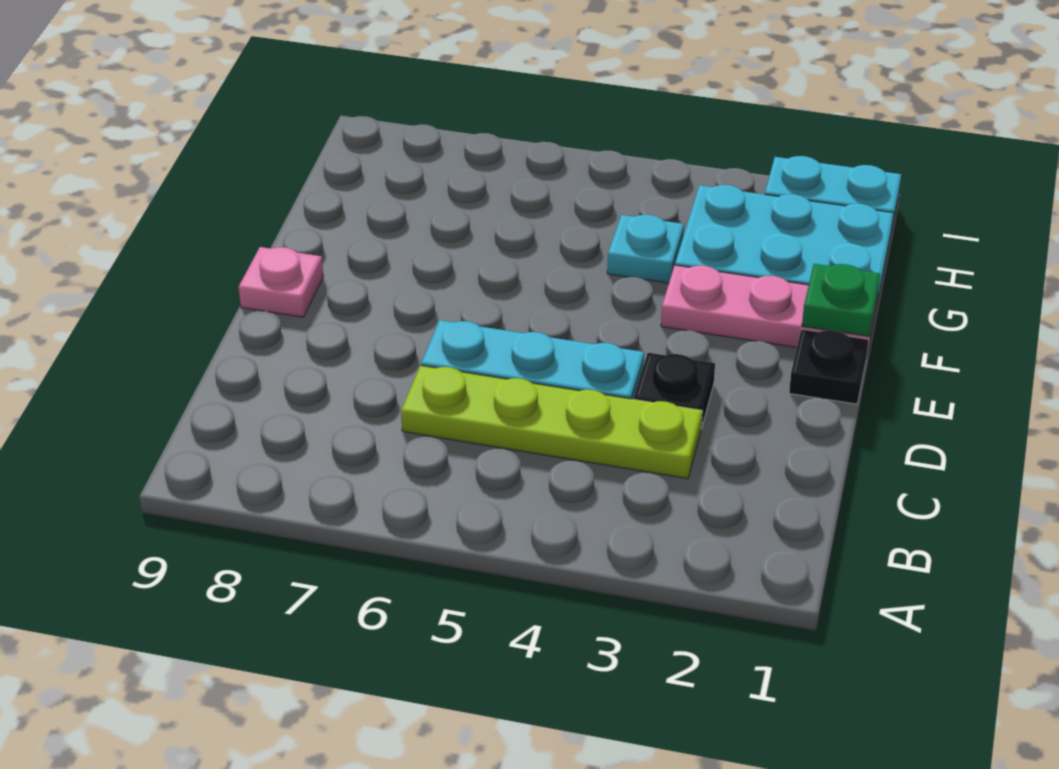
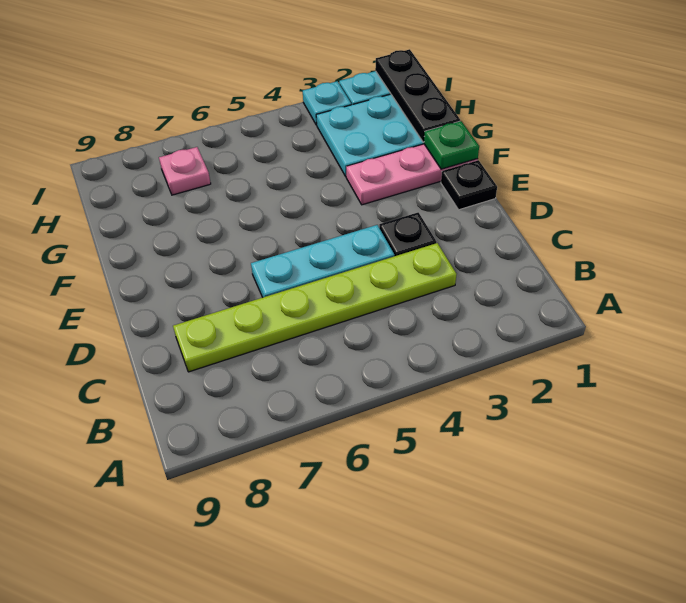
lime plate C3:C6 level 1 -> lime plate C3:C8 level 1
pink plate E9 level 1 -> pink plate H7 level 1
none -> black plate G1:I1 level 2
cyan plate G4 level 1 -> cyan plate I3 level 1

